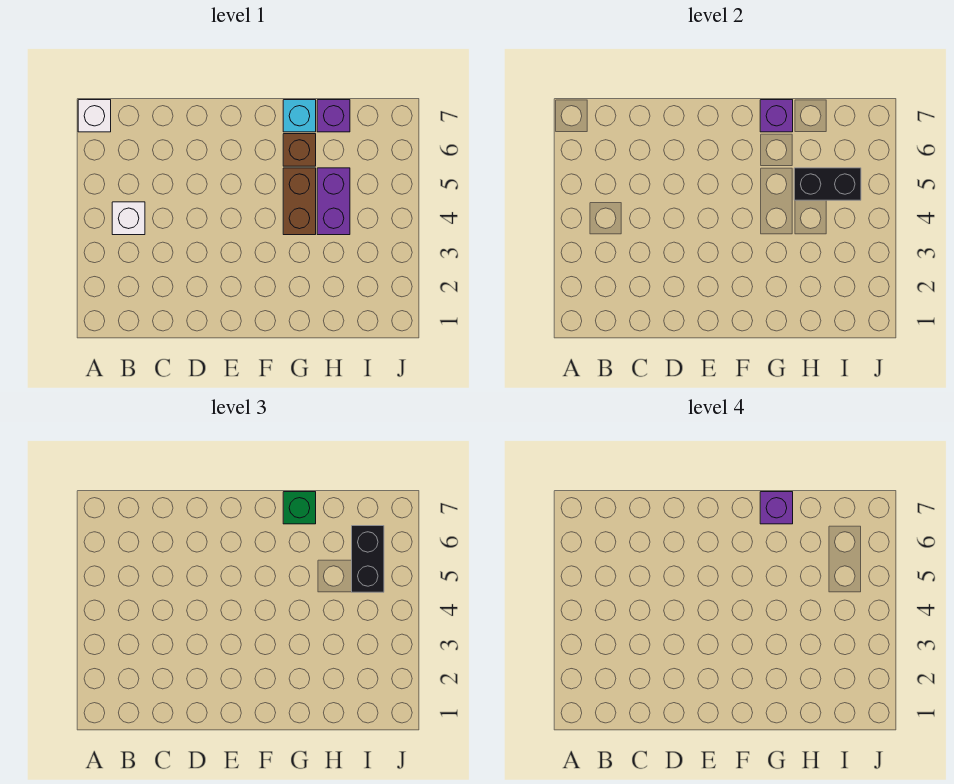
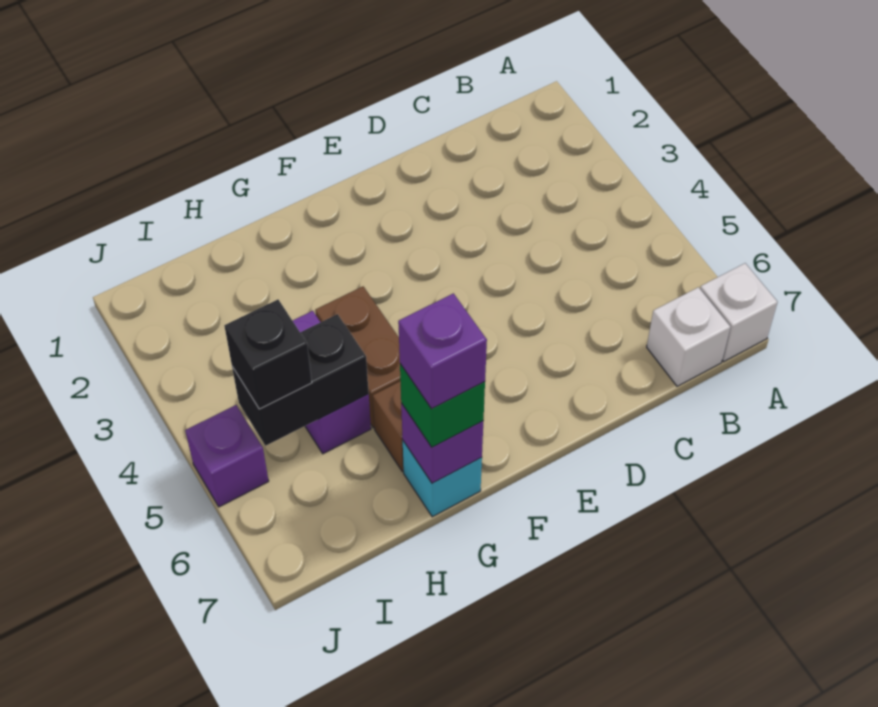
white brick B4 level 1 -> white brick B7 level 1
purple brick H7 level 1 -> purple brick J5 level 1
black brick I5:I6 level 3 -> black brick I5 level 3

